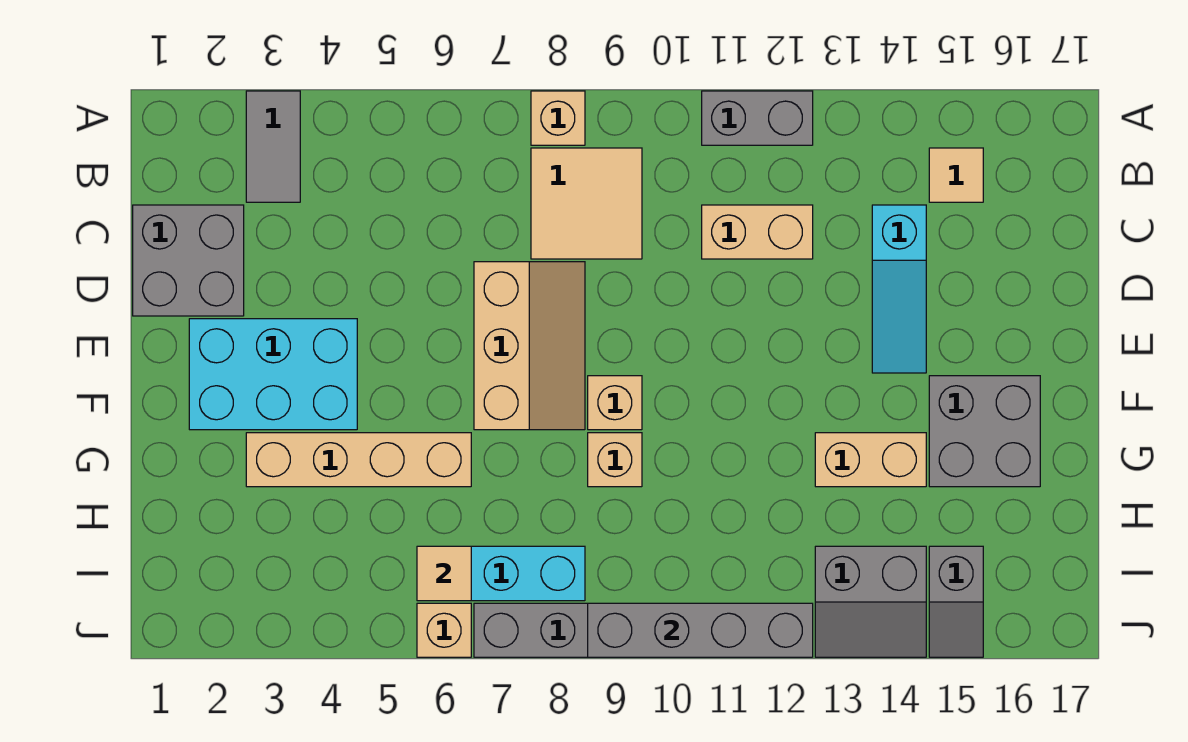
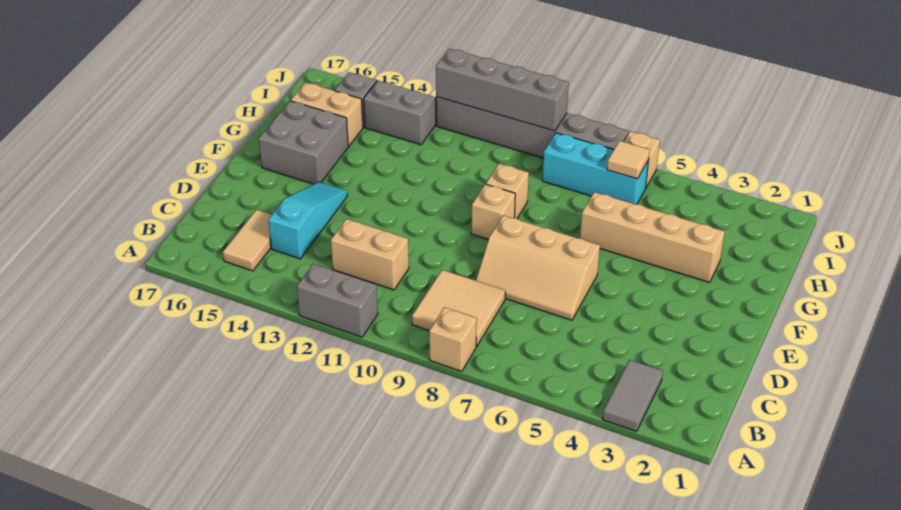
tan tile B15 level 1 -> tan tile B15:C15 level 1
grey brick C1:D2 level 1 -> none
tan slope D7:F8 level 1 top 7 -> tan slope D6:E8 level 1 top E
cyan brick E2:F4 level 1 -> none
tan brick G13:G14 level 1 -> tan brick H15:H16 level 1

